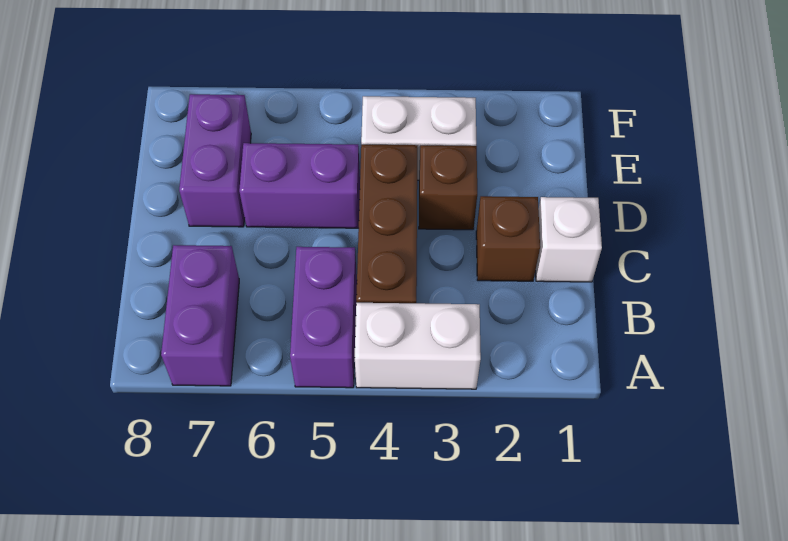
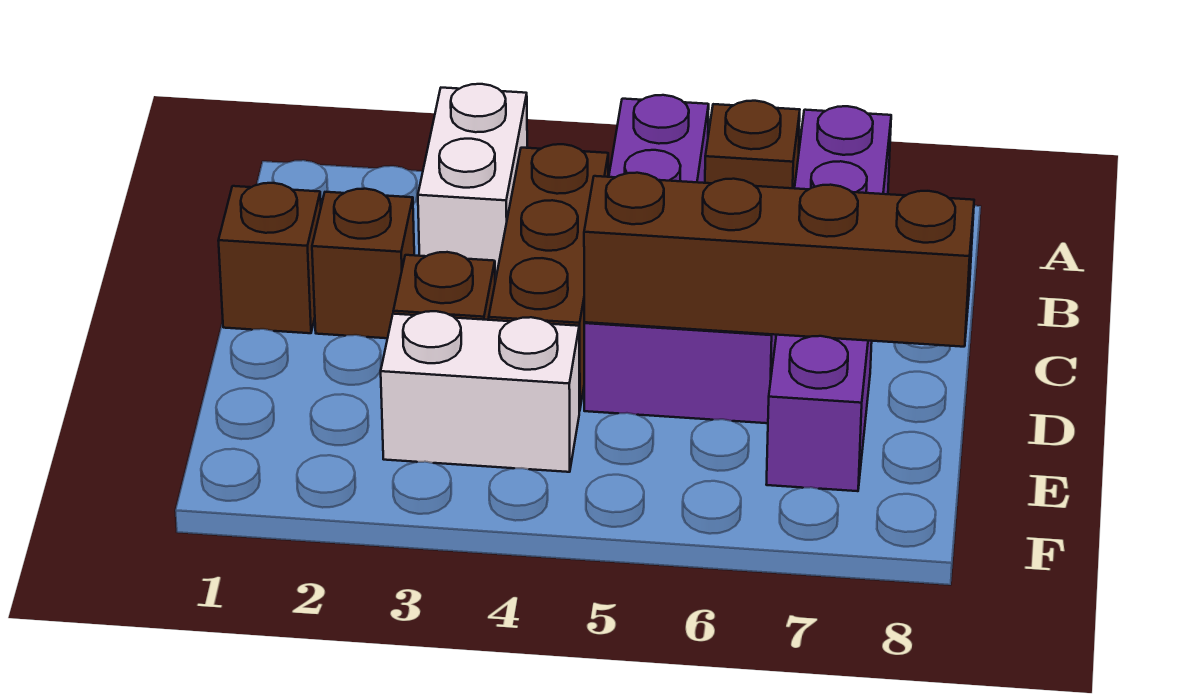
white brick A3:A4 level 1 -> white brick A3:B3 level 1
none -> brown brick A6 level 1
white brick C1 level 1 -> brown brick C1 level 1
none -> brown brick D5:D8 level 2

